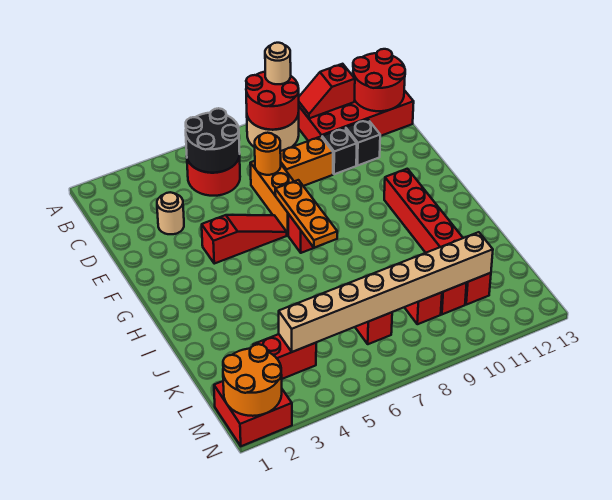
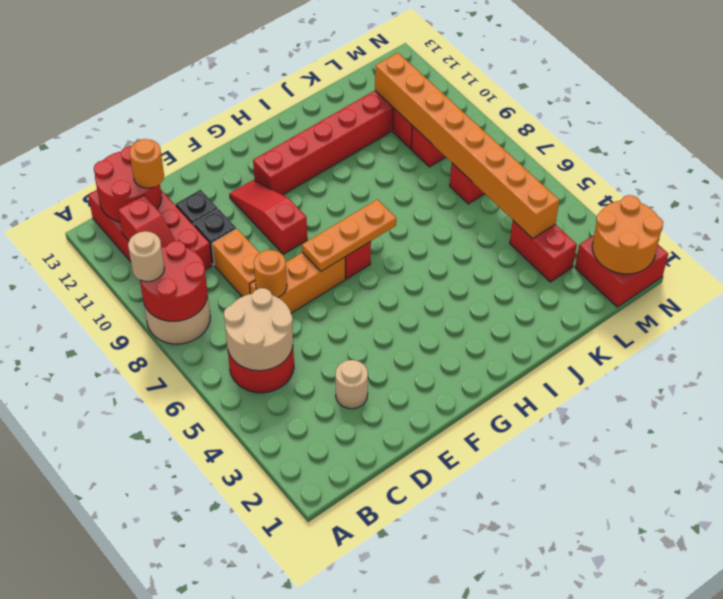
black round brick B5:C6 level 2 -> tan round brick B5:C6 level 2
none -> orange round brick C12 level 3
red slope F4:F6 level 1 top 4 -> red slope F9:F11 level 1 top 9
tan brick L4:L11 level 2 -> orange brick L4:L11 level 2

